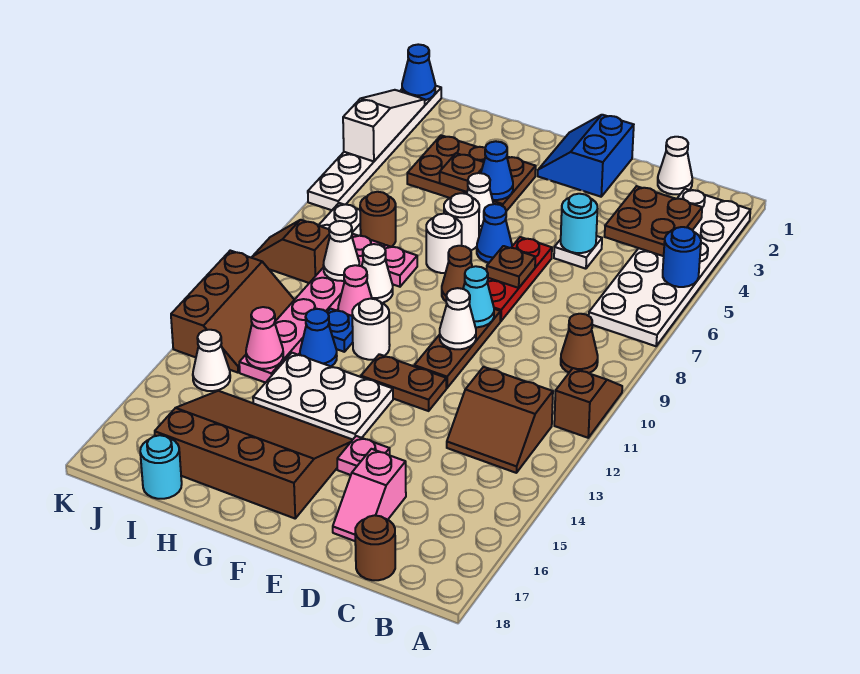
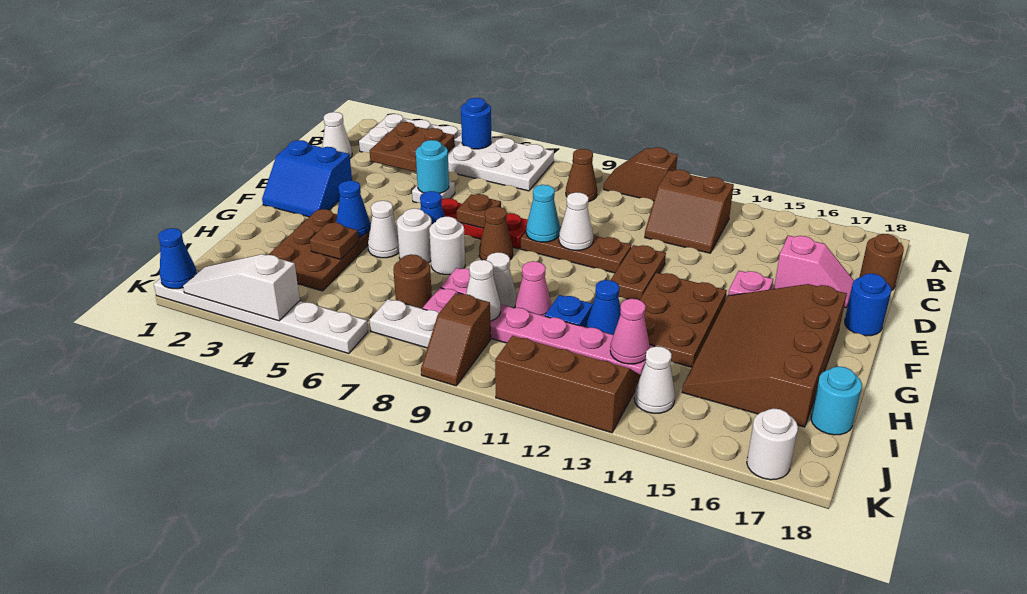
brown slope B12:C13 level 1 top 12 -> brown slope B12:C13 level 1 top B
none -> blue round brick E18 level 1
white plate F13:H14 level 1 -> brown plate F13:H14 level 1
white round brick G11 level 1 -> white round brick K17 level 1

